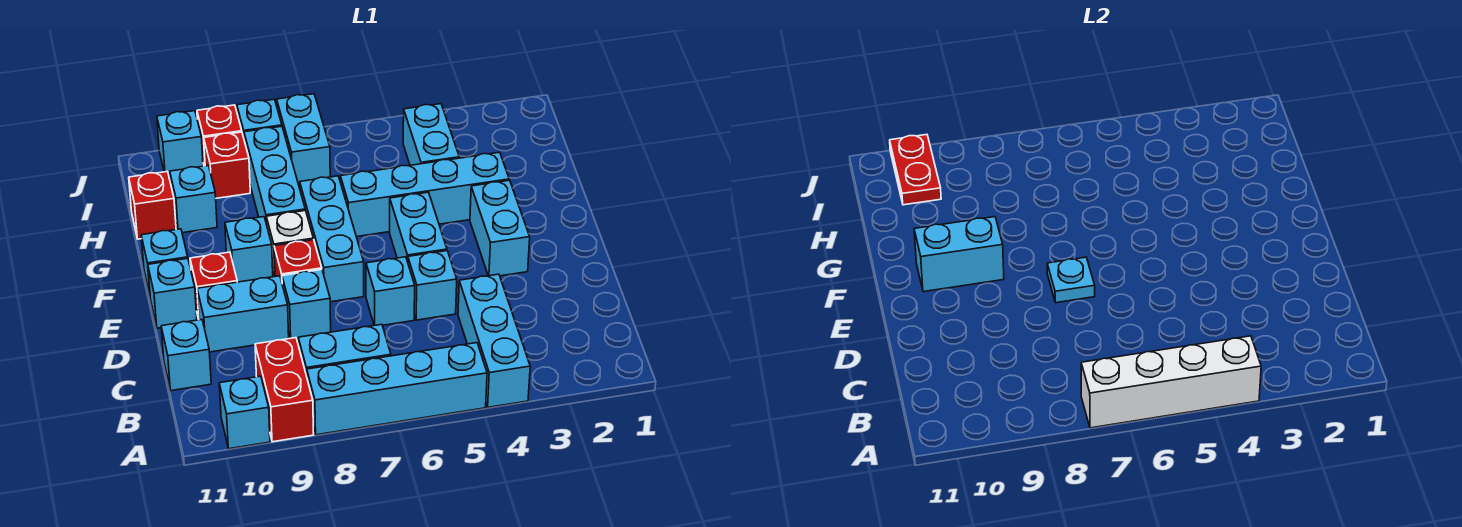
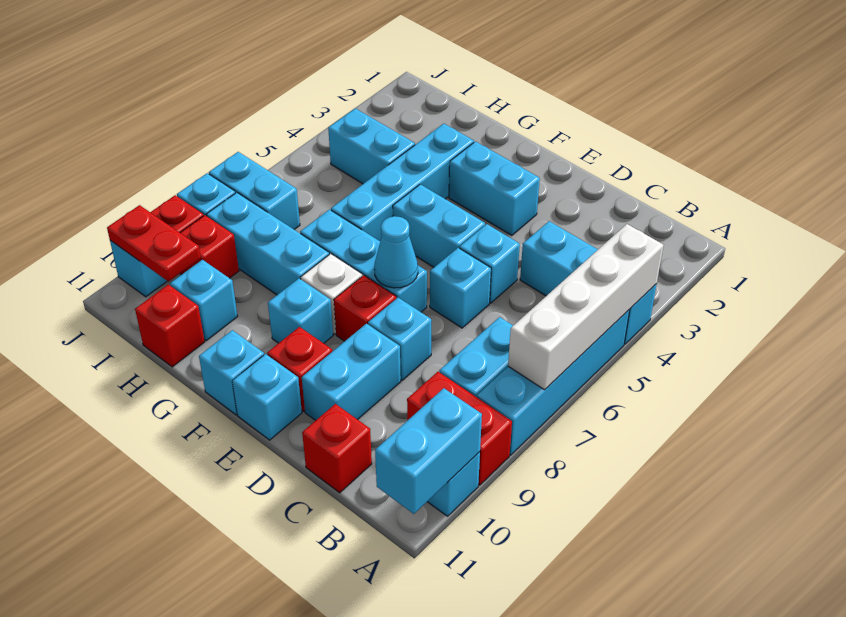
cyan brick C11 level 1 -> red brick C11 level 1
cyan plate E7 level 2 -> cyan cone E7 level 2
cyan brick F9:F10 level 2 -> cyan brick A10:A11 level 2

